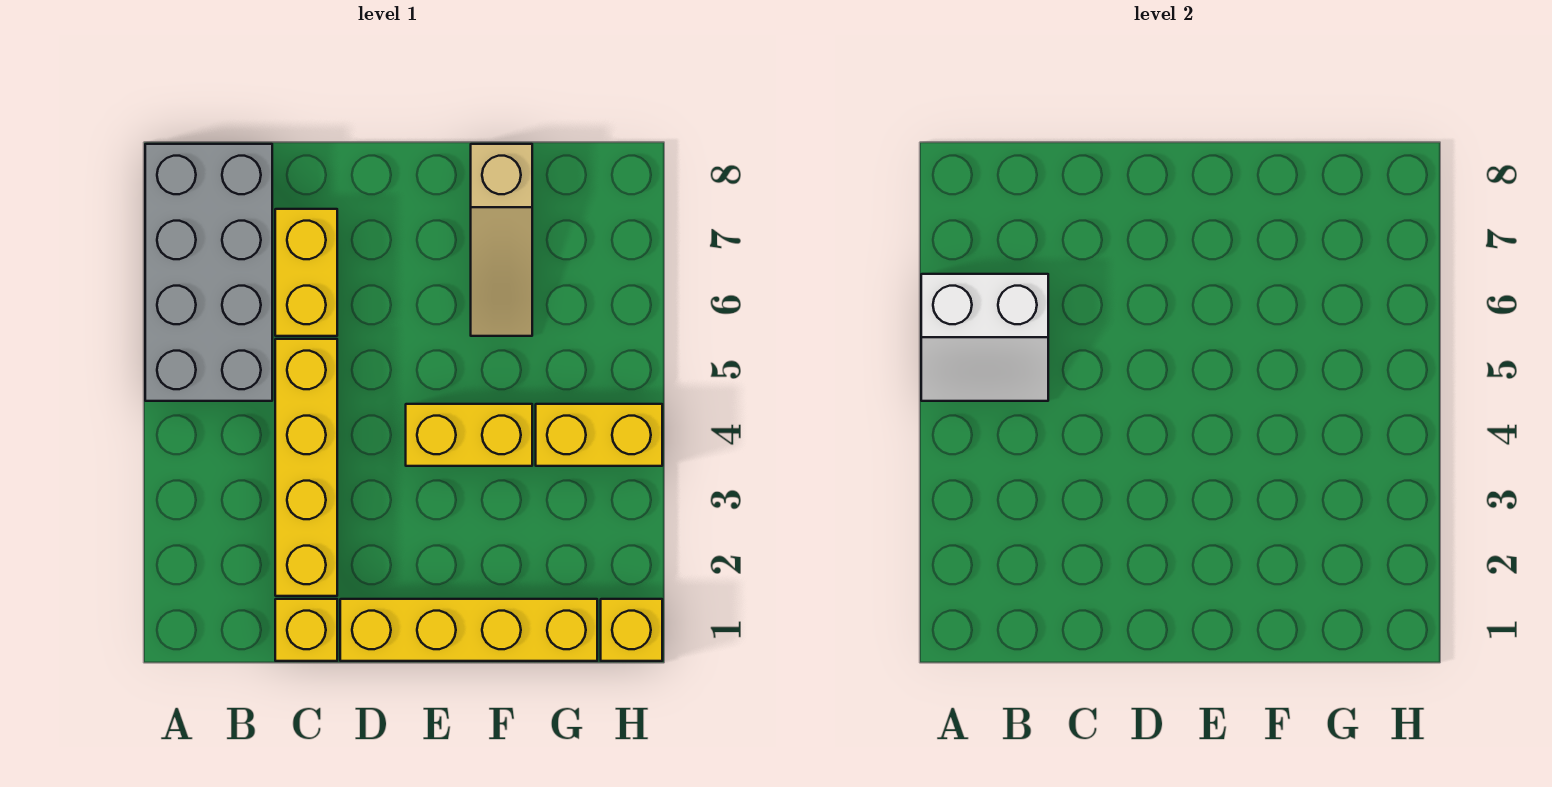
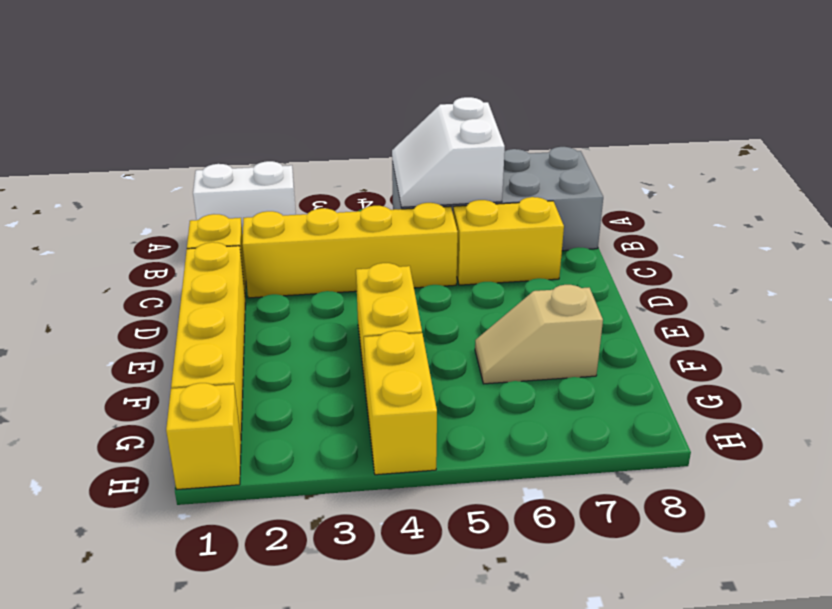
none -> white brick A1:A2 level 1
tan slope F6:F8 level 1 top 8 -> tan slope F6:F7 level 1 top 7

